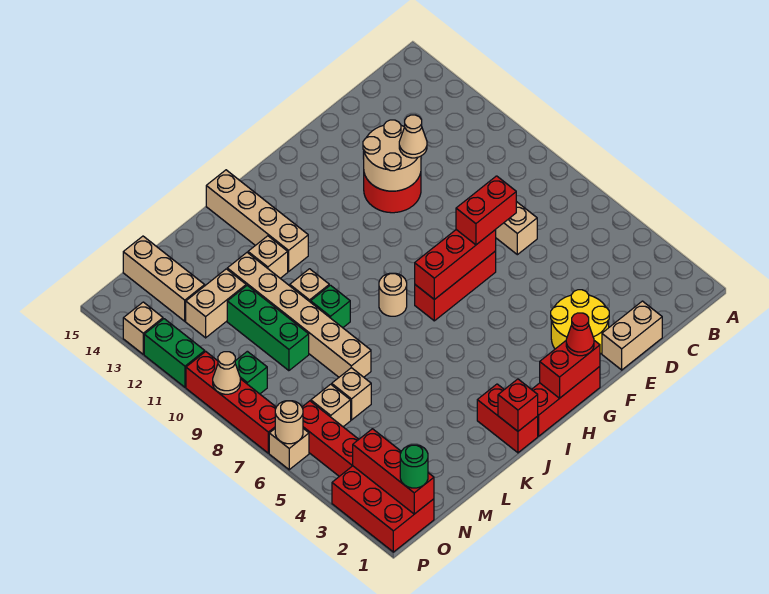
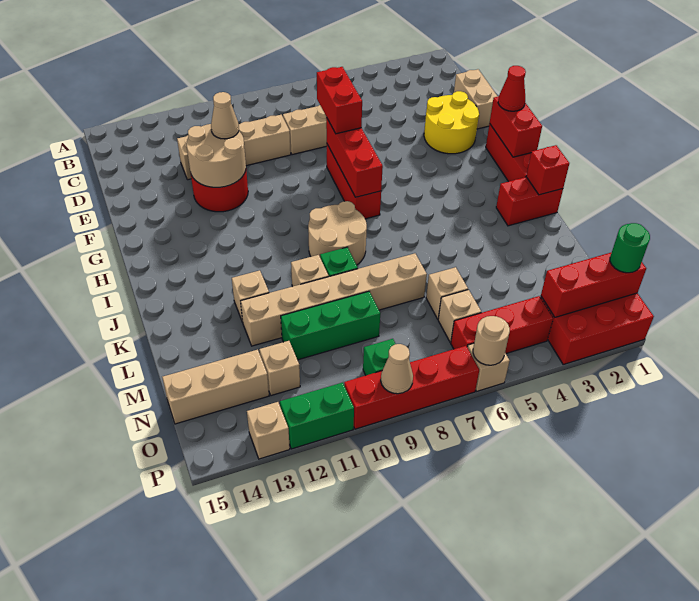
tan round brick I8 level 1 -> tan round brick I8:J9 level 1
tan brick J12:J15 level 1 -> tan brick D9:D12 level 1
tan brick M12:N12 level 1 -> tan brick N12 level 1

